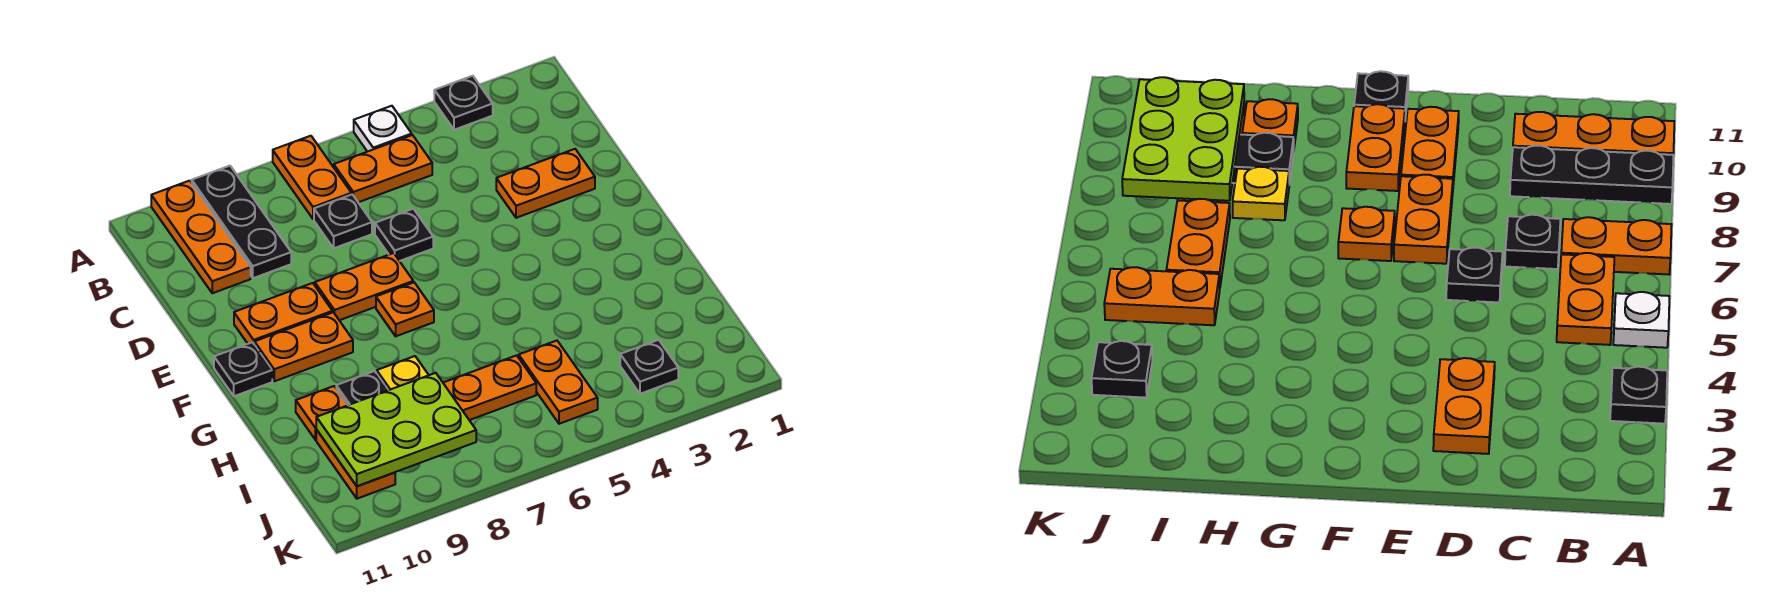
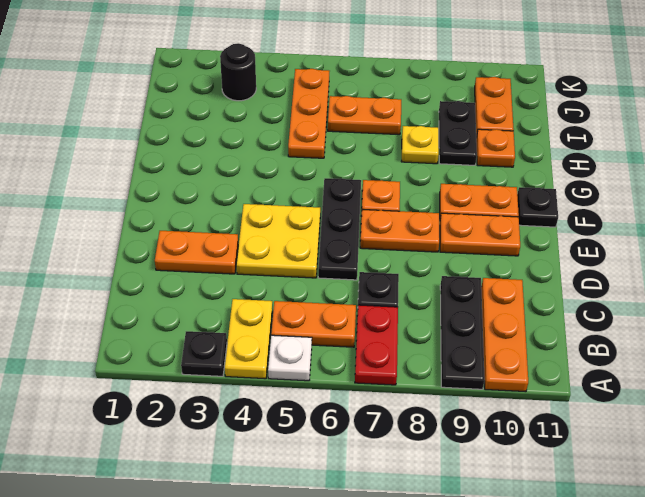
none -> yellow plate A4:B4 level 1
orange plate A7:B7 level 1 -> red plate A7:B7 level 1
none -> yellow plate D4:E5 level 1
black plate D6 level 1 -> black plate D6:F6 level 1
orange plate I5:J5 level 1 -> orange plate H5:J5 level 1
lime plate I8:J10 level 2 -> none
black plate J3 level 1 -> black round brick J3 level 1

